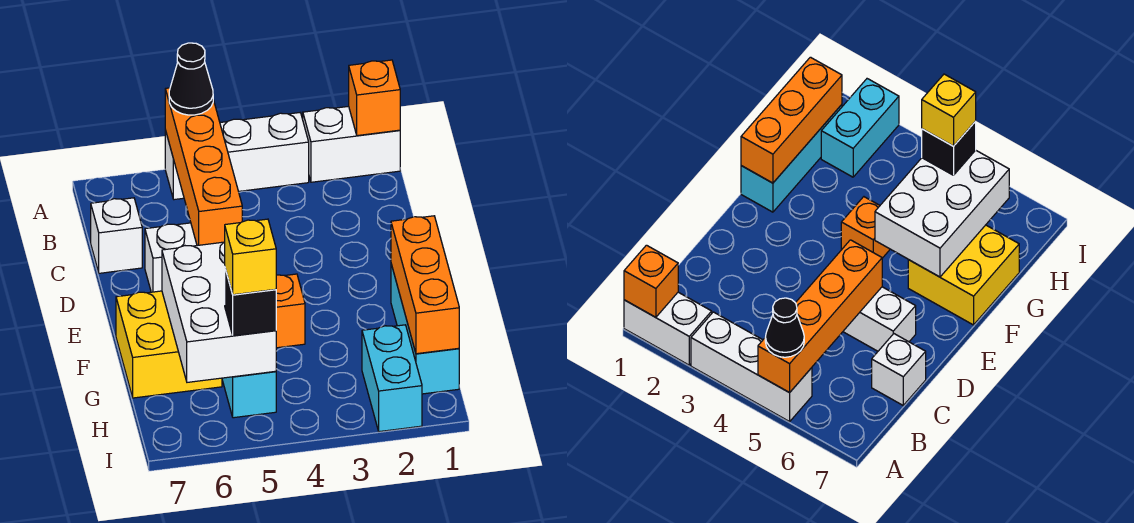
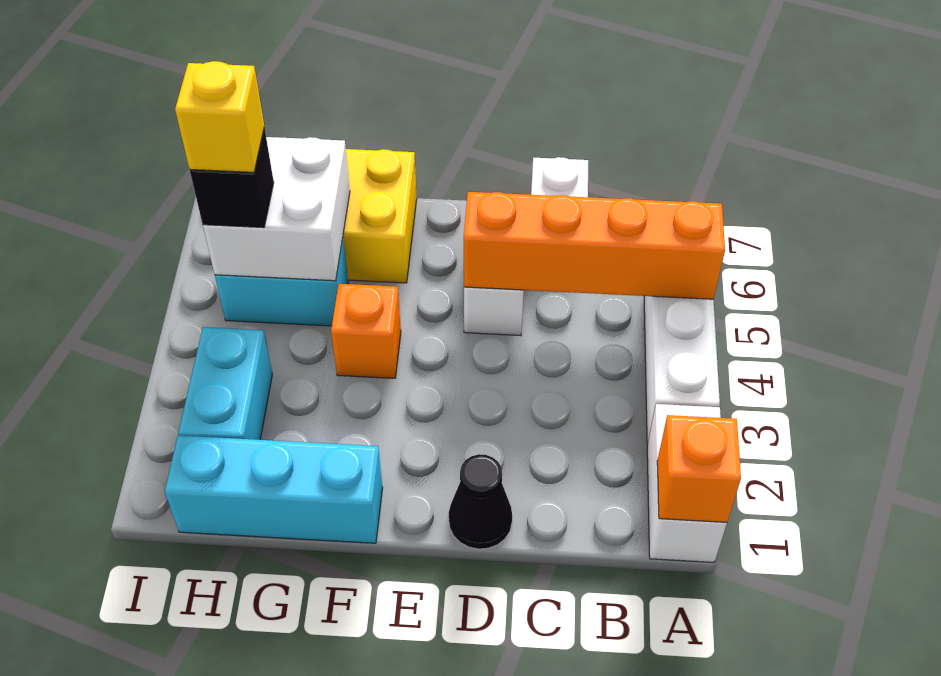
black cone A5 level 3 -> black cone D1 level 1
orange brick F1:H1 level 2 -> none
white brick F5:H6 level 2 -> white brick G5:H6 level 2
cyan brick H2:I2 level 1 -> cyan brick H2:H3 level 1

